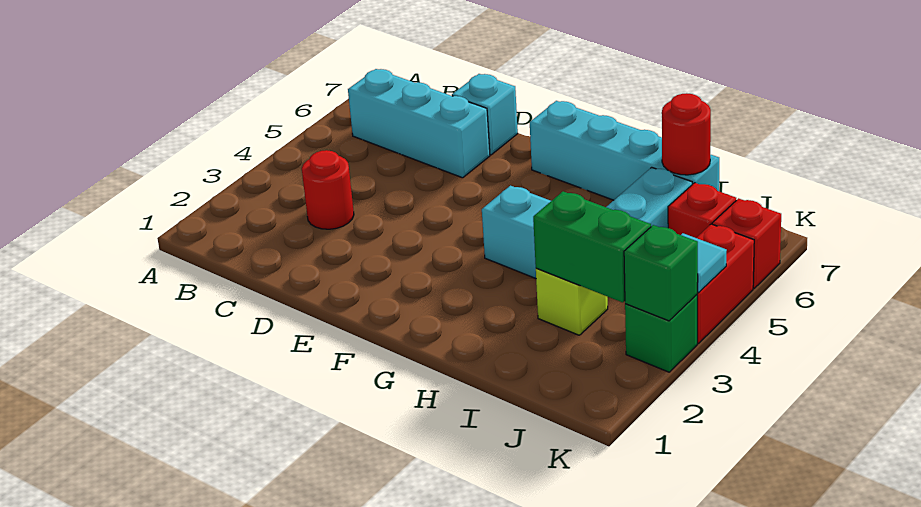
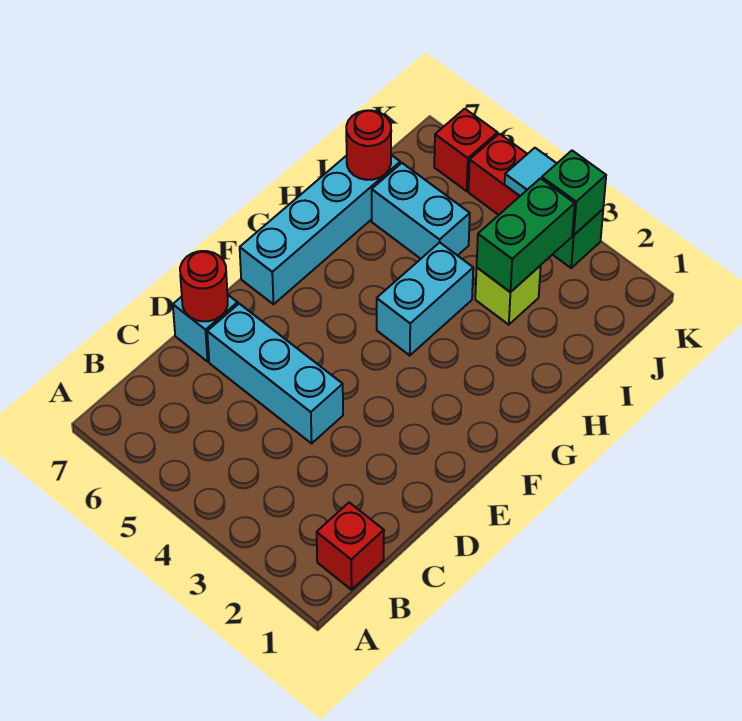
cyan brick B6:D6 level 1 -> cyan brick D4:D6 level 1
red round brick C3 level 1 -> red round brick D7 level 2
red brick J6 level 1 -> red brick B1 level 1

